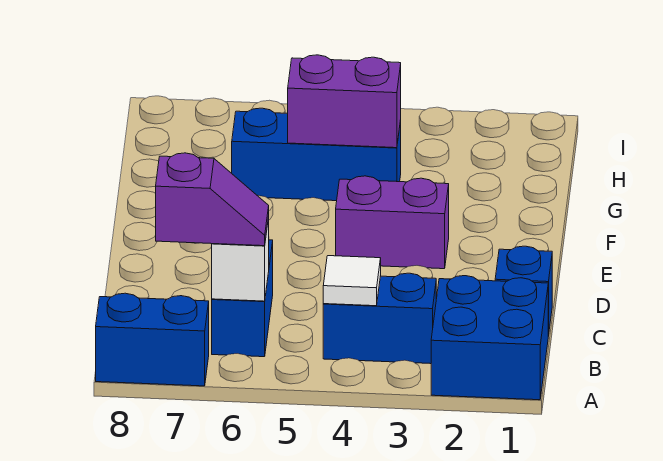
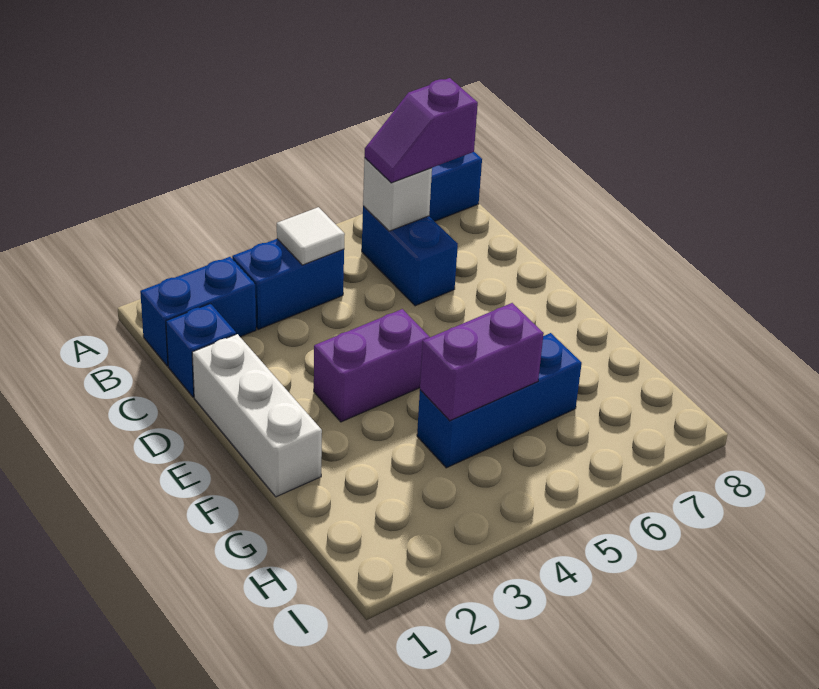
blue brick A1:B2 level 1 -> blue brick B1:B2 level 1
none -> white brick D1:F1 level 1

